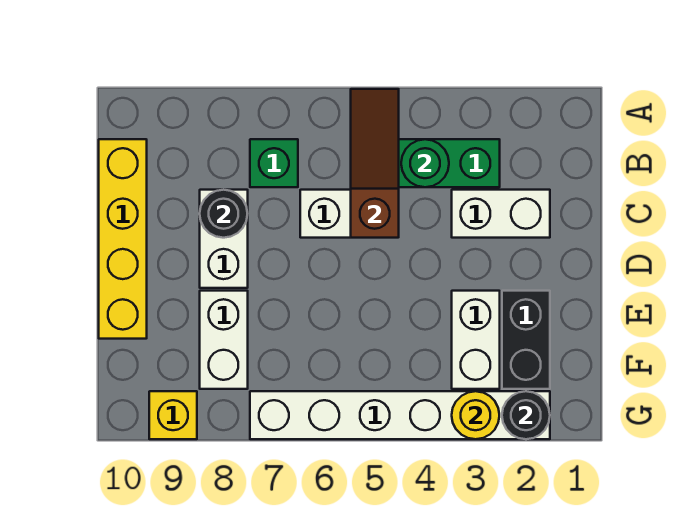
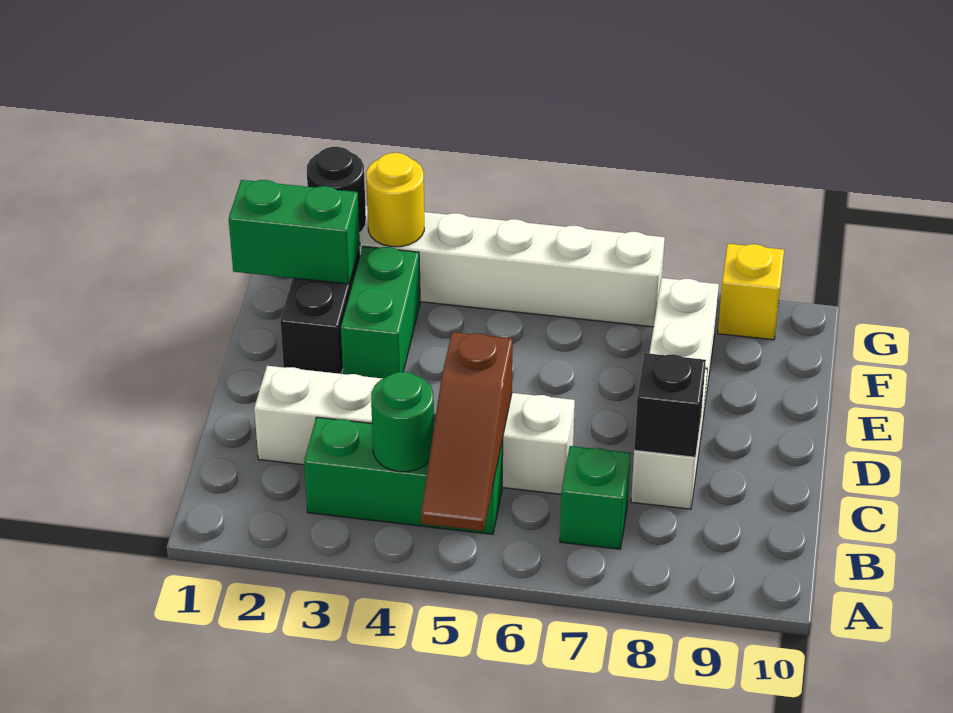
yellow brick B10:E10 level 1 -> none
black round brick C8 level 2 -> black brick C8 level 2
white brick E3:F3 level 1 -> green brick E3:F3 level 1
none -> green brick F1:F2 level 2

